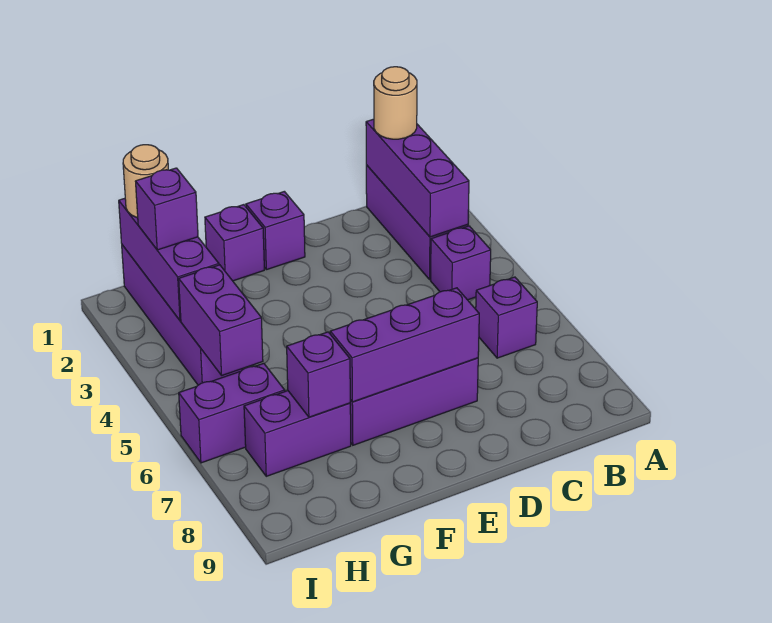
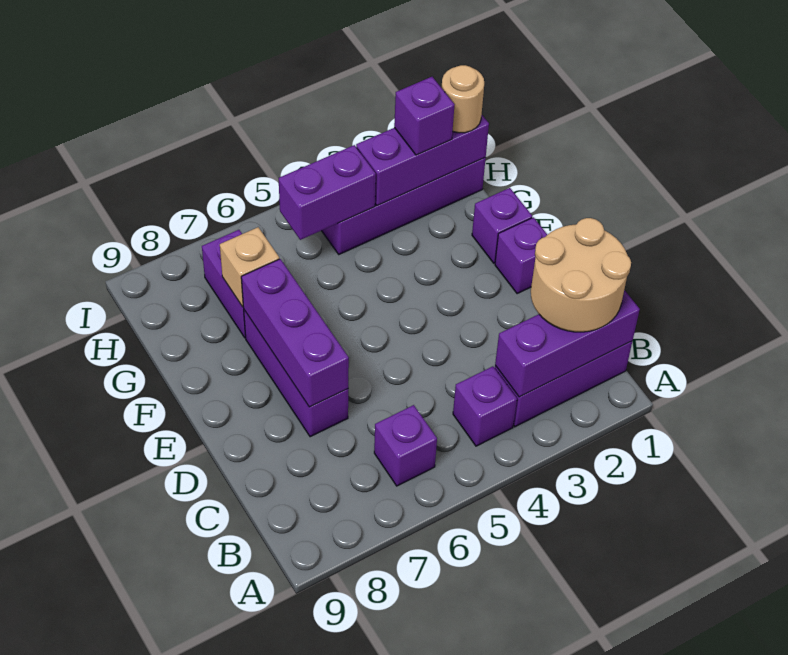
tan round brick B1 level 3 -> tan round brick B1:C2 level 3
purple brick G7 level 2 -> tan brick G7 level 2
purple brick H6:I6 level 1 -> none

